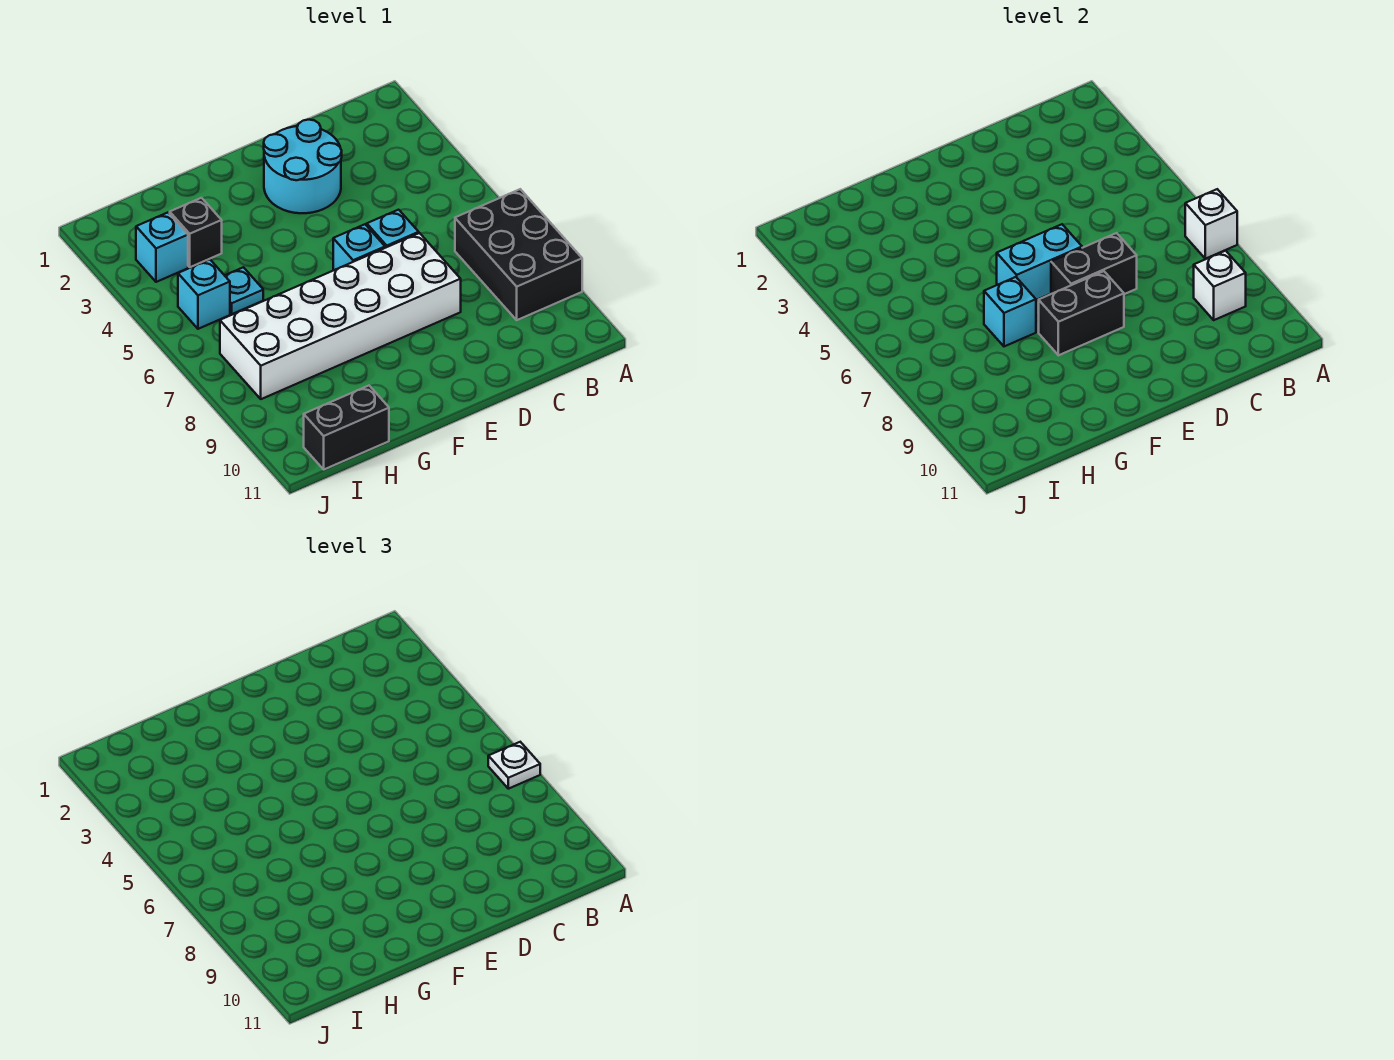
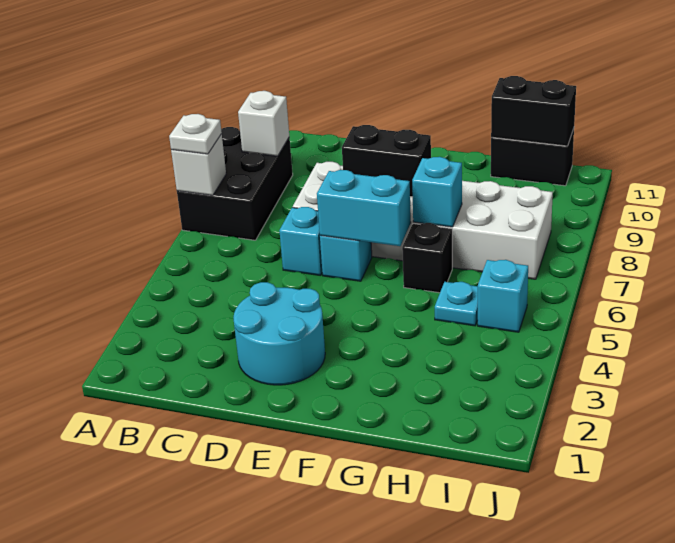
black brick D7:E7 level 2 -> black brick H11:I11 level 2
black brick H3 level 1 -> black brick G6 level 1
cyan brick I3 level 1 -> none

